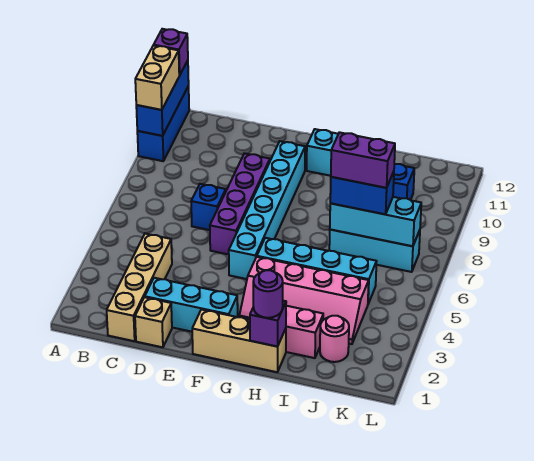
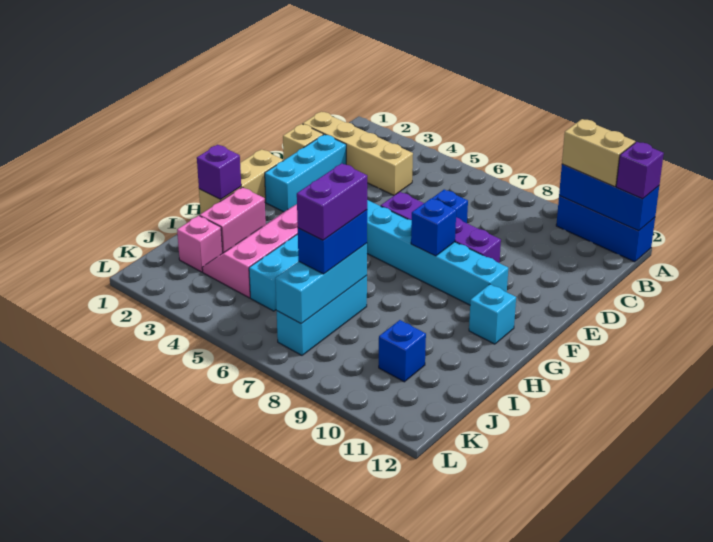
none -> blue brick F8 level 2
purple round brick H1 level 3 -> none
pink round brick J2 level 1 -> pink brick J2 level 1

